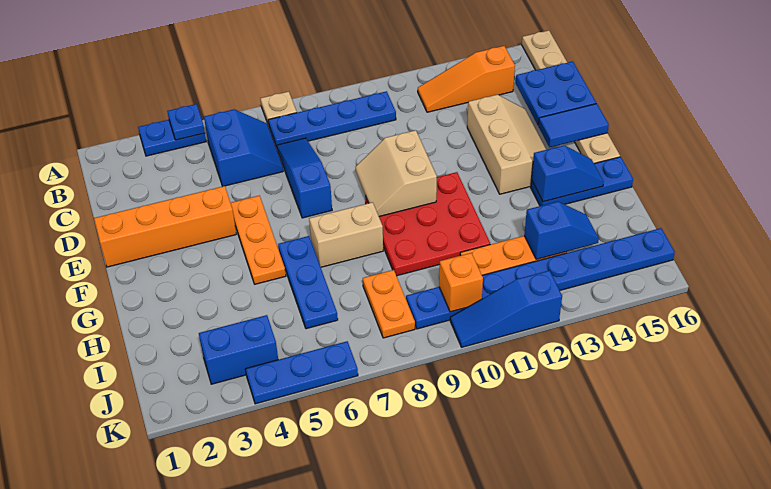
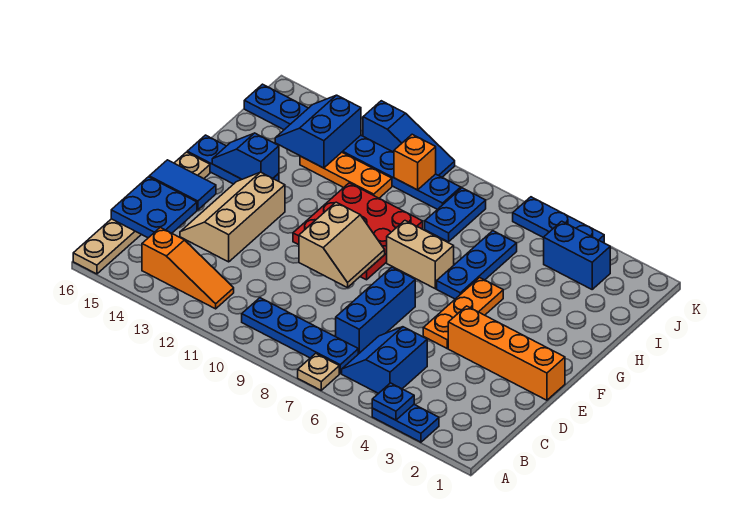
blue slope C7:E7 level 1 top E -> blue brick C7:E7 level 1
orange plate I8:J8 level 1 -> blue plate I8:J8 level 1
blue slope I13:I14 level 2 top 13 -> blue slope I13:J14 level 2 top 13

